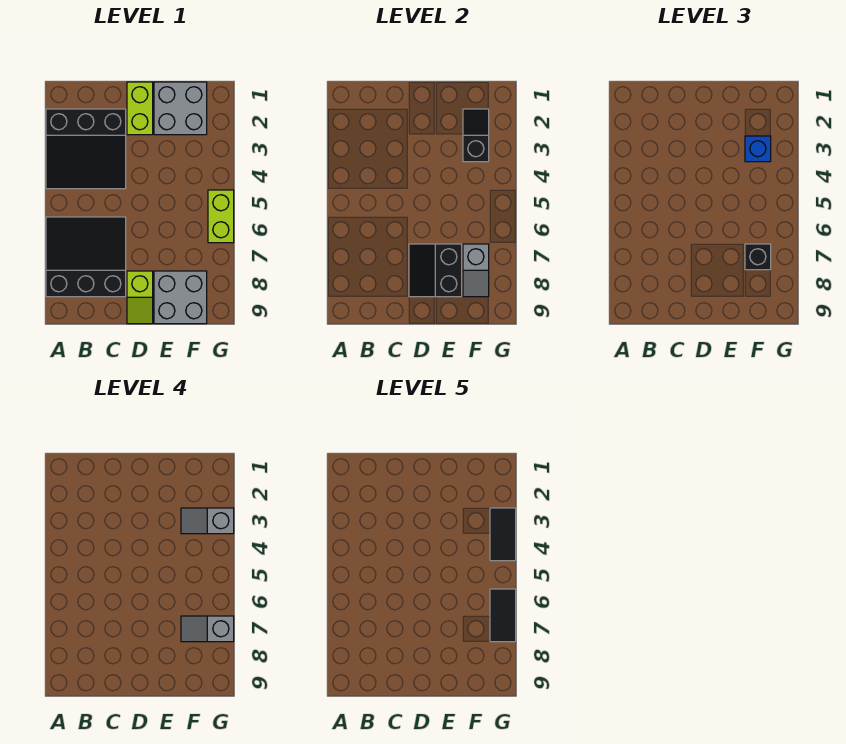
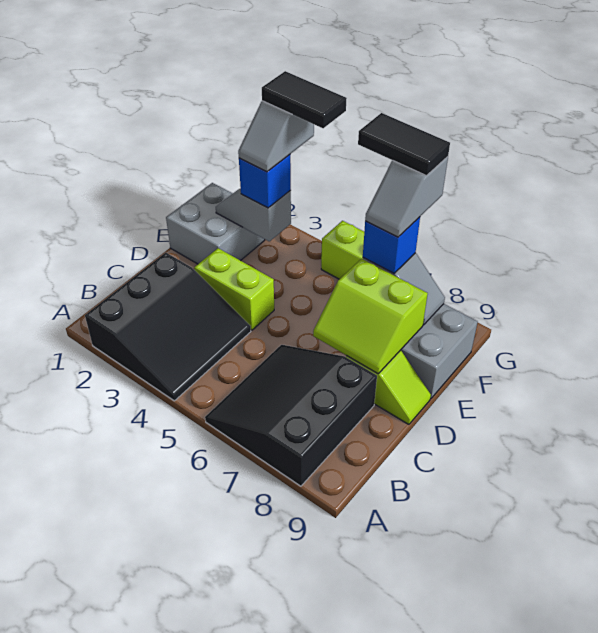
lime brick D1:D2 level 1 -> lime brick D3:D4 level 1
black slope D7:E8 level 2 top E -> lime slope D7:E8 level 2 top E
black slope F2:F3 level 2 top 3 -> grey slope F2:F3 level 2 top 3
black brick F7 level 3 -> blue brick F7 level 3

